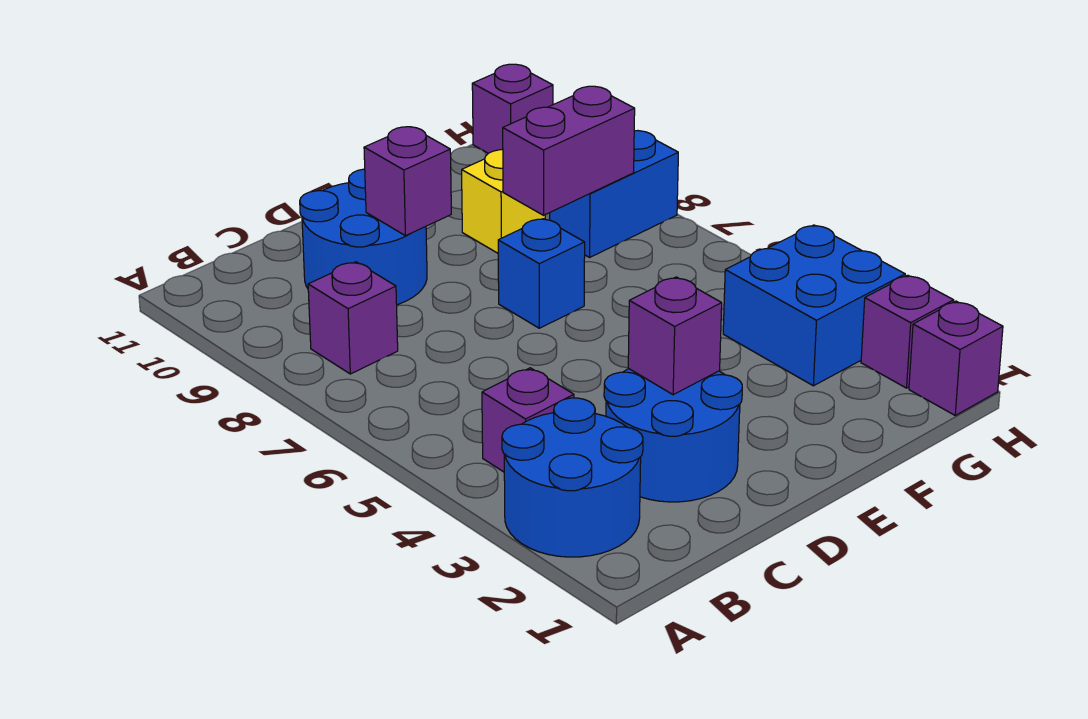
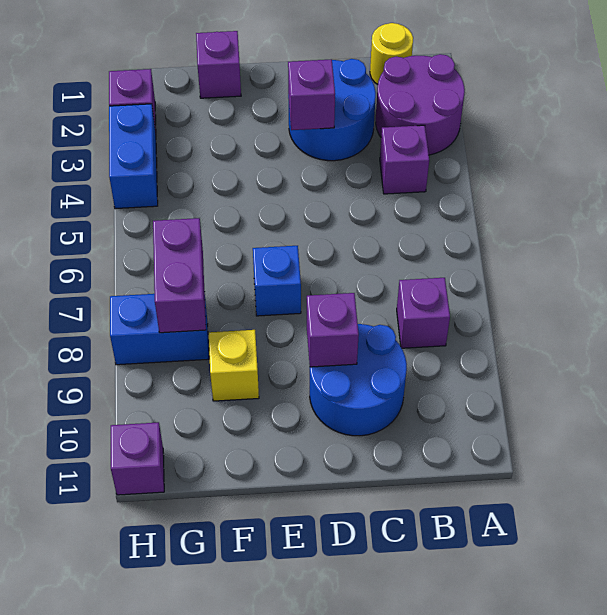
blue round brick A2:B3 level 1 -> purple round brick A2:B3 level 1
none -> yellow round brick B1 level 1
purple brick F8:G8 level 2 -> purple brick G7:G8 level 2
blue brick G3:H4 level 1 -> blue brick H3:H4 level 1
purple brick H1 level 1 -> purple brick F1 level 1

